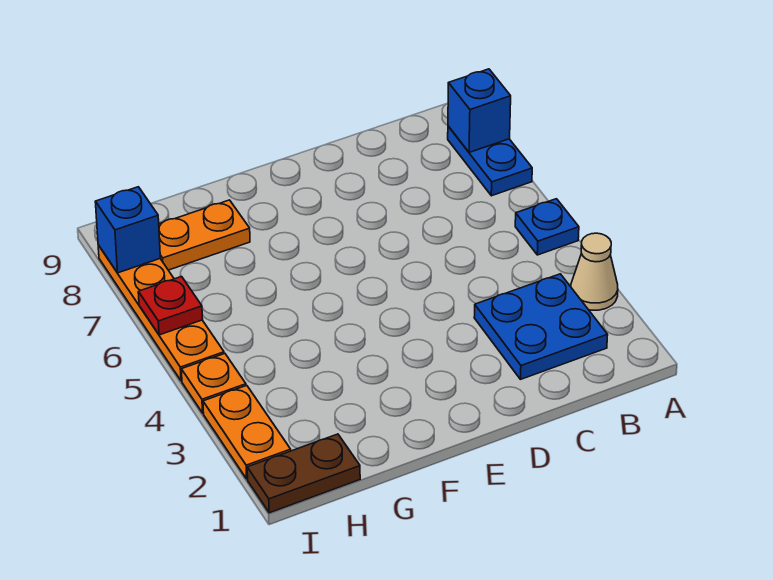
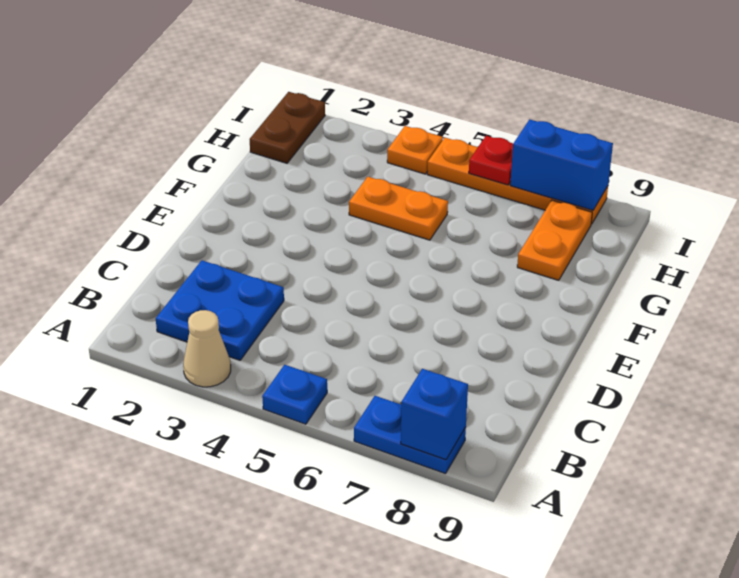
orange plate I2:I3 level 1 -> orange plate G4:G5 level 1
blue brick I8 level 2 -> blue brick I7:I8 level 2

